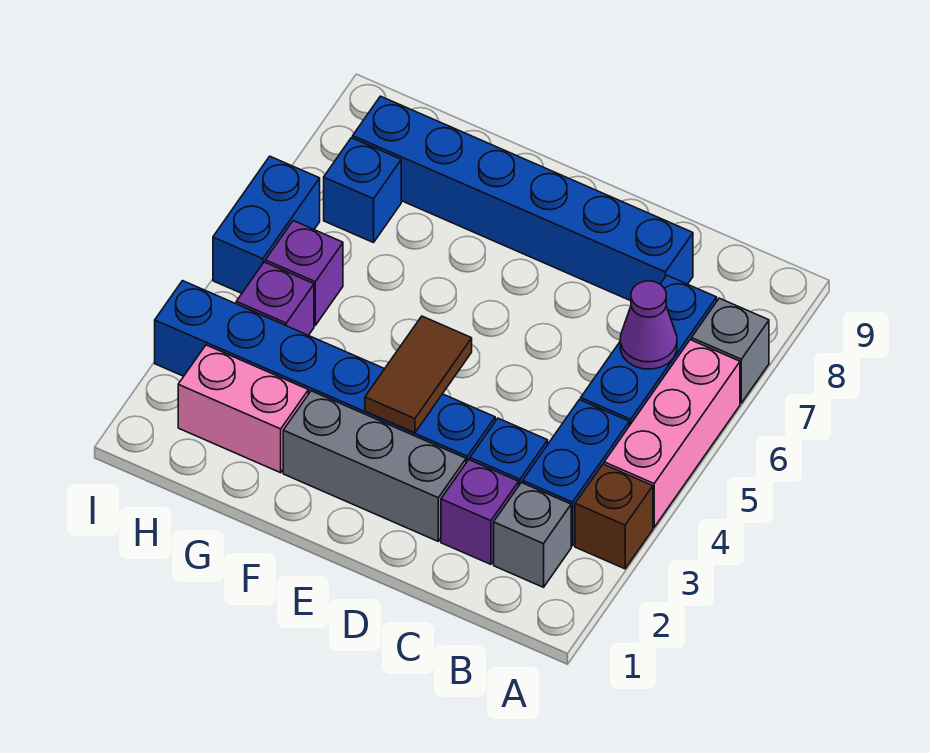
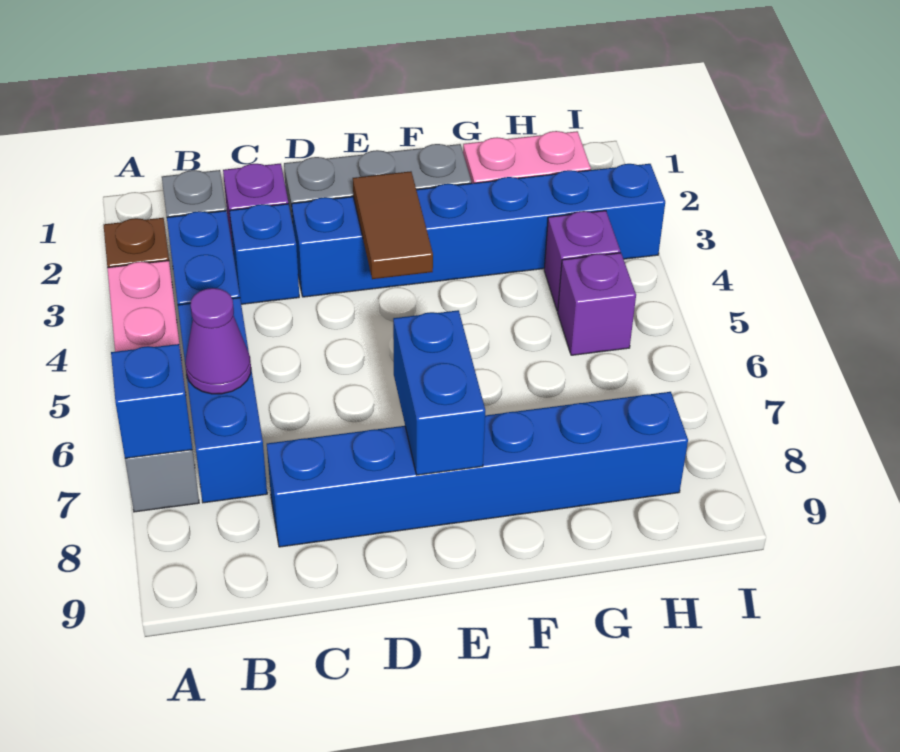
blue brick H7 level 1 -> blue brick A7 level 2
blue brick I5:I6 level 1 -> blue brick E7:E8 level 2

